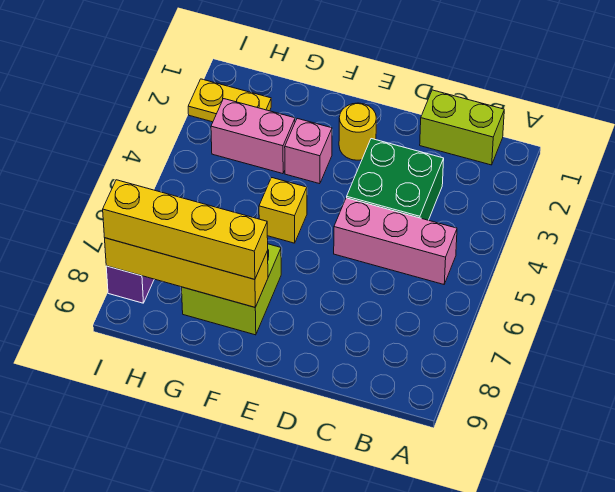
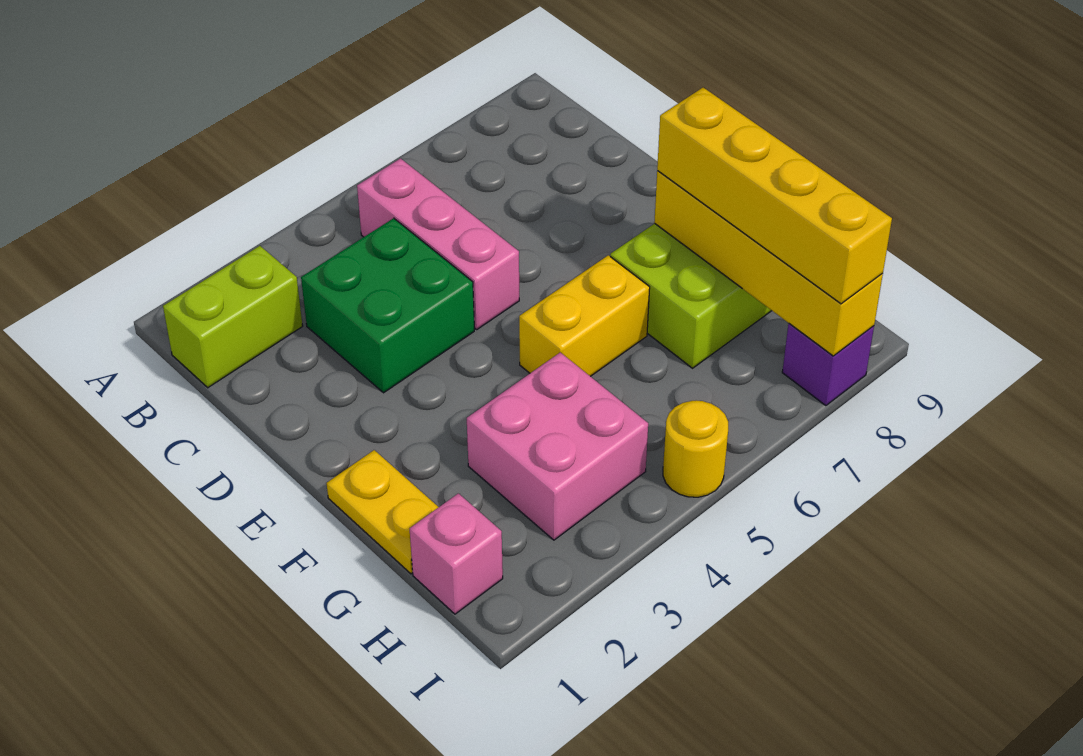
lime brick B1:C1 level 1 -> lime brick B1:B2 level 1
yellow round brick E2 level 1 -> yellow round brick I5 level 1
pink brick F3 level 1 -> pink brick H1 level 1
yellow brick F5 level 1 -> yellow brick F5:F6 level 1
pink brick G3:H3 level 1 -> pink brick G3:H4 level 1
yellow plate H2:I2 level 1 -> yellow plate F1:G1 level 1

